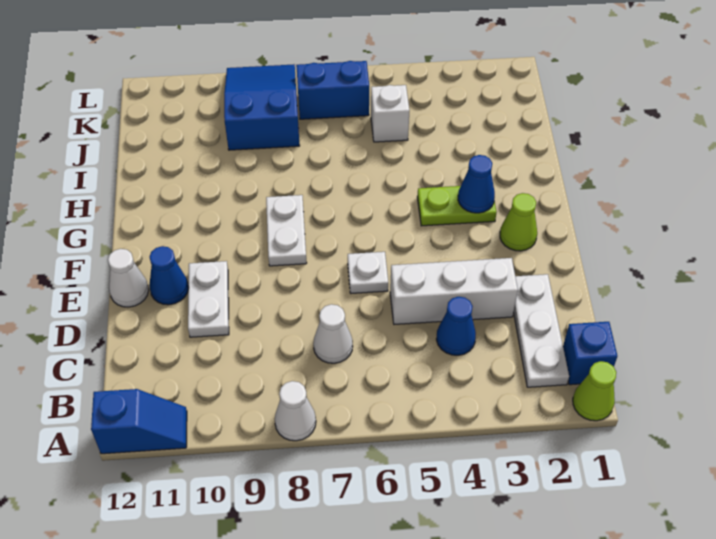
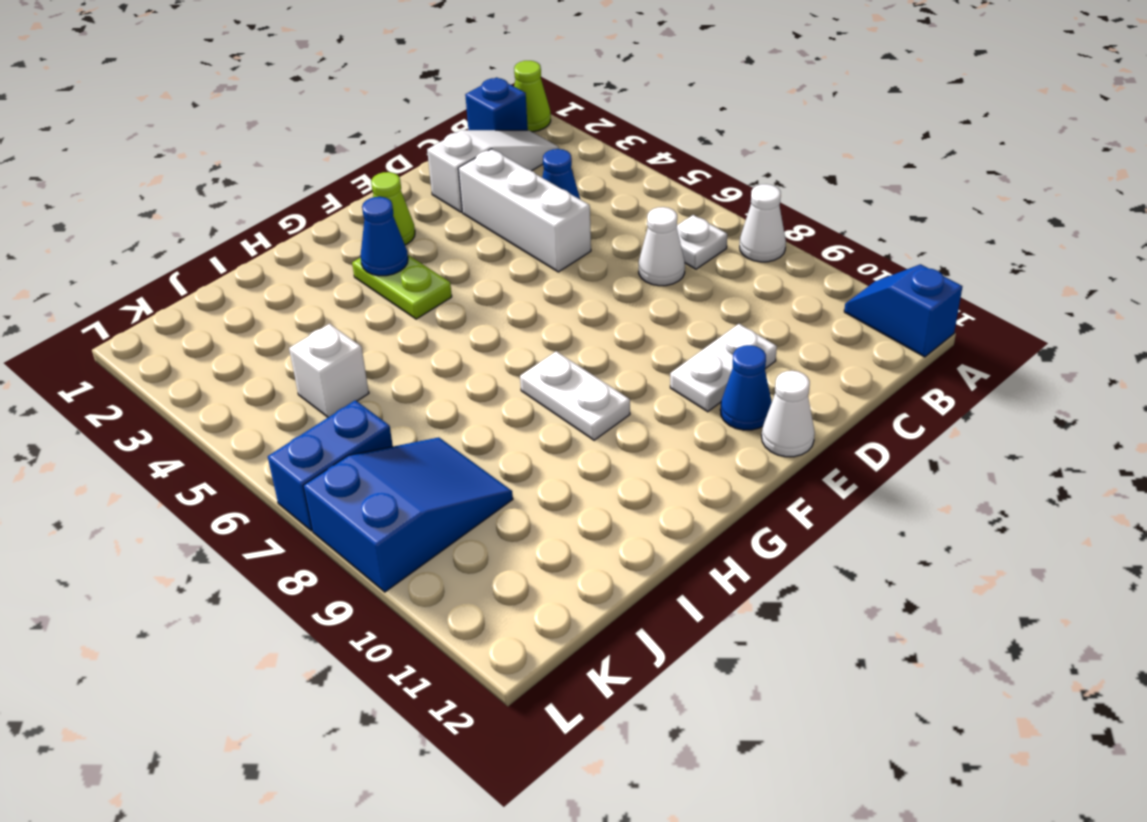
white plate B2:D2 level 1 -> white slope B2:D2 level 1 top D
white plate E6 level 1 -> white plate B7 level 1
white plate F8:G8 level 1 -> white plate G8:G9 level 1
blue slope J8:L9 level 1 top J -> blue slope J8:L9 level 1 top L
blue brick K6:K7 level 1 -> blue brick K7:L7 level 1

